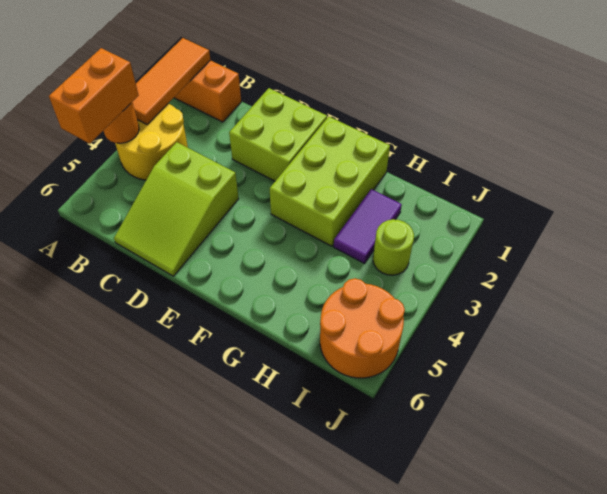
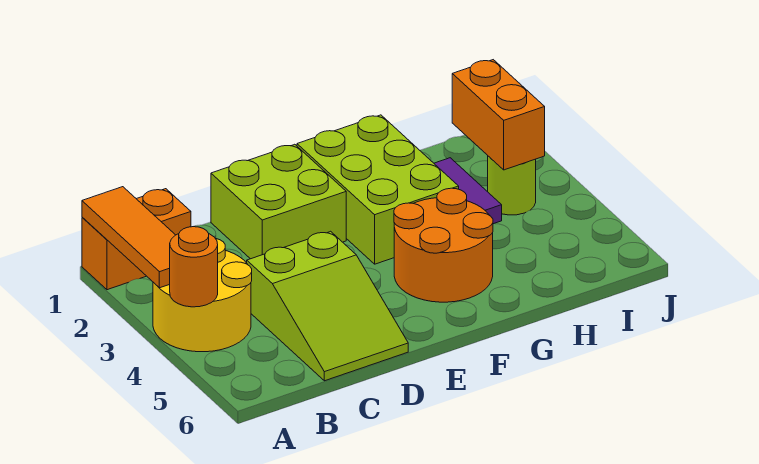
orange brick A4:A5 level 3 -> orange brick I2:I3 level 2
orange round brick I5:J6 level 1 -> orange round brick F4:G5 level 1

